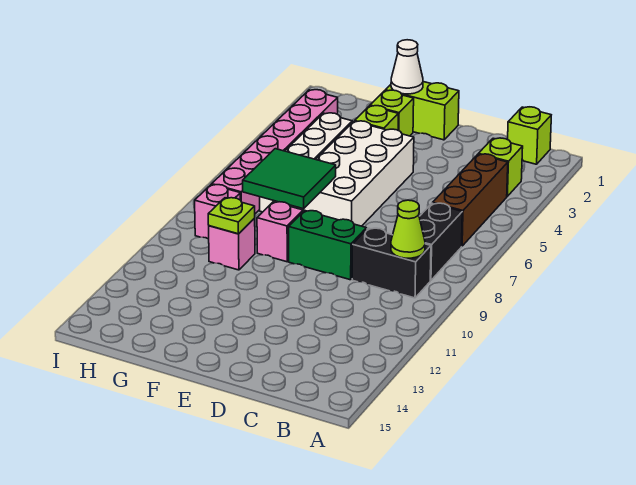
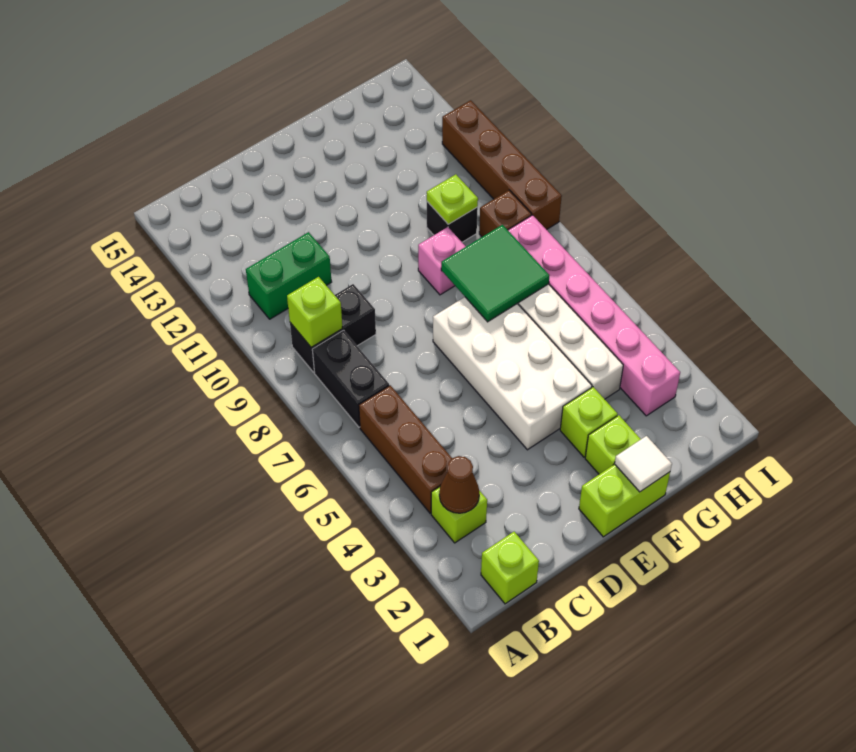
none -> brown cone B3 level 2
lime cone B9 level 2 -> lime brick B9 level 2
green brick D9:E9 level 1 -> green brick B11:C11 level 1
white cone F1 level 2 -> white tile F1 level 2
pink brick G10 level 1 -> black brick G10 level 1
pink brick H9 level 1 -> brown brick H9 level 1
none -> brown brick I9:I12 level 1

